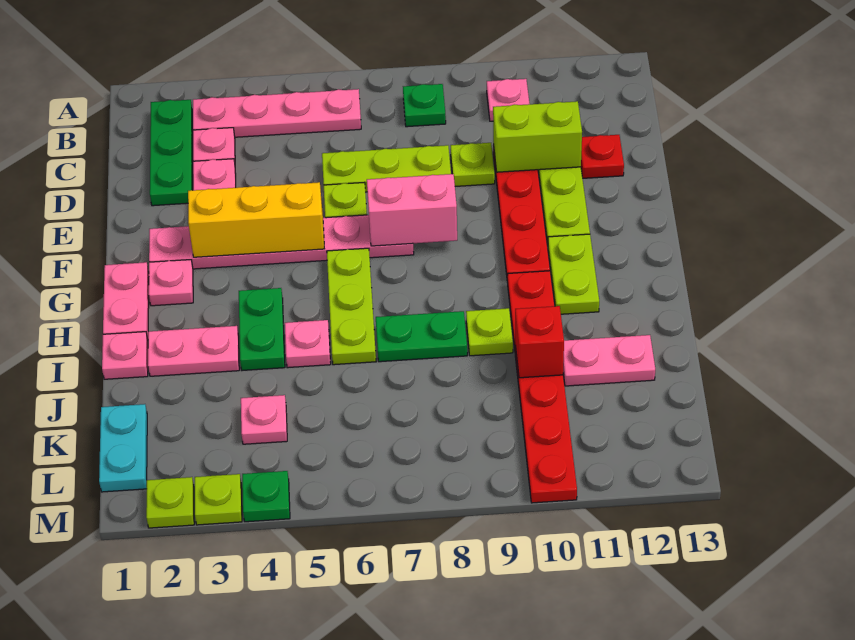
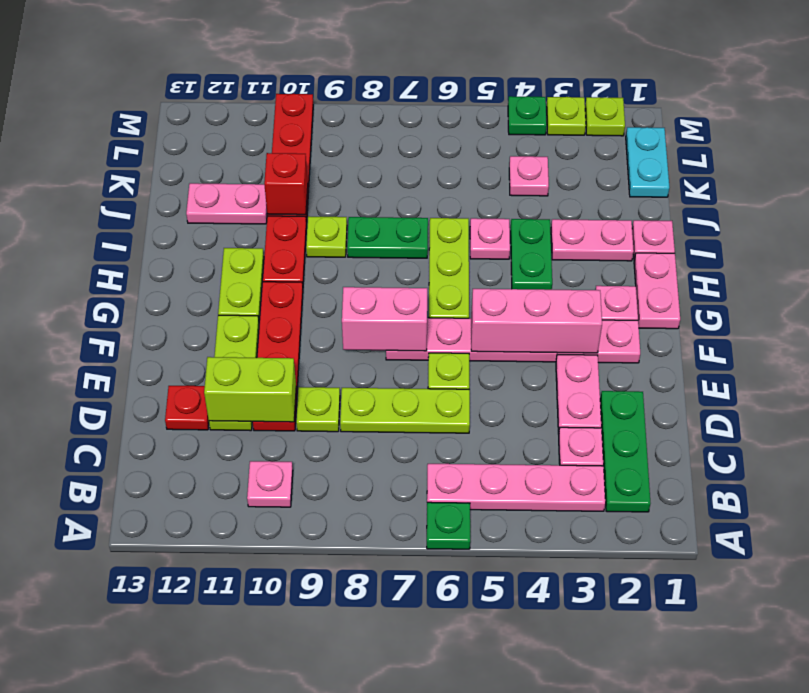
green plate B8 level 1 -> green plate A6 level 1
yellow brick F3:F5 level 2 -> pink brick F3:F5 level 2

